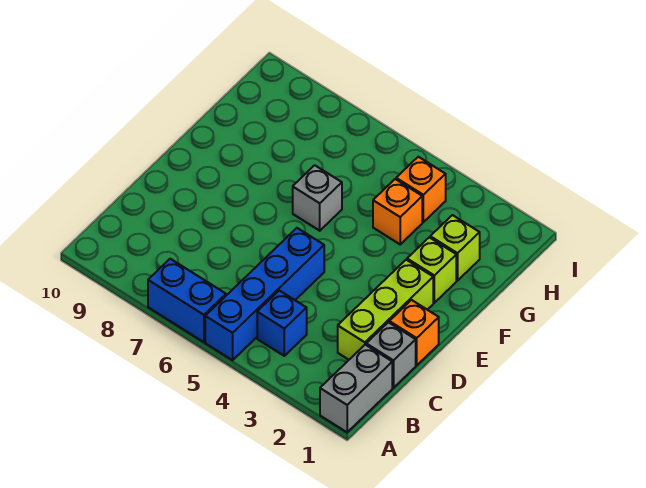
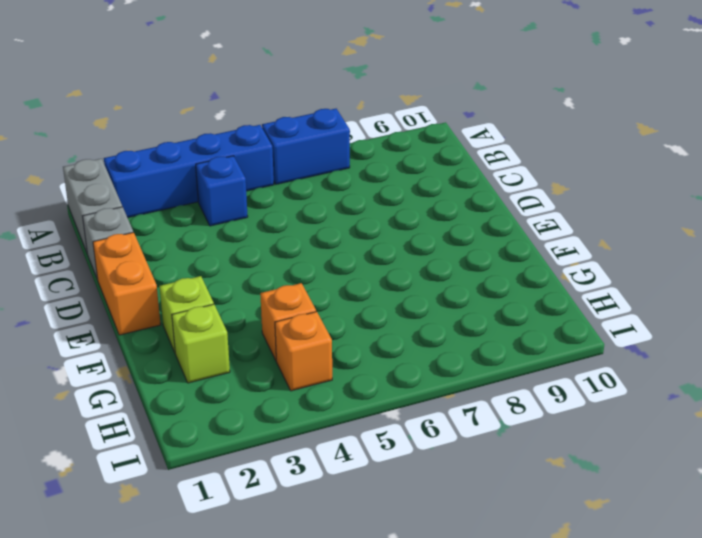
blue brick A5:D5 level 1 -> blue brick A2:A5 level 1
lime brick C2:E2 level 1 -> none
orange brick D1 level 1 -> orange brick D1:E1 level 1
grey brick F6 level 1 -> none

